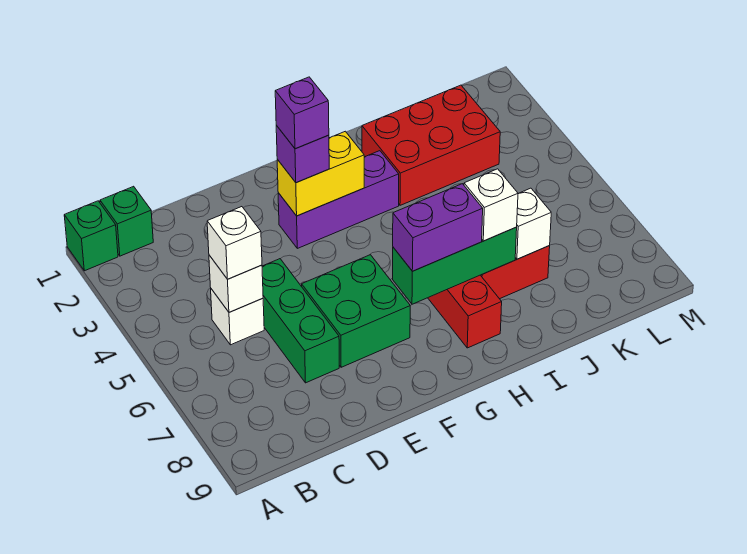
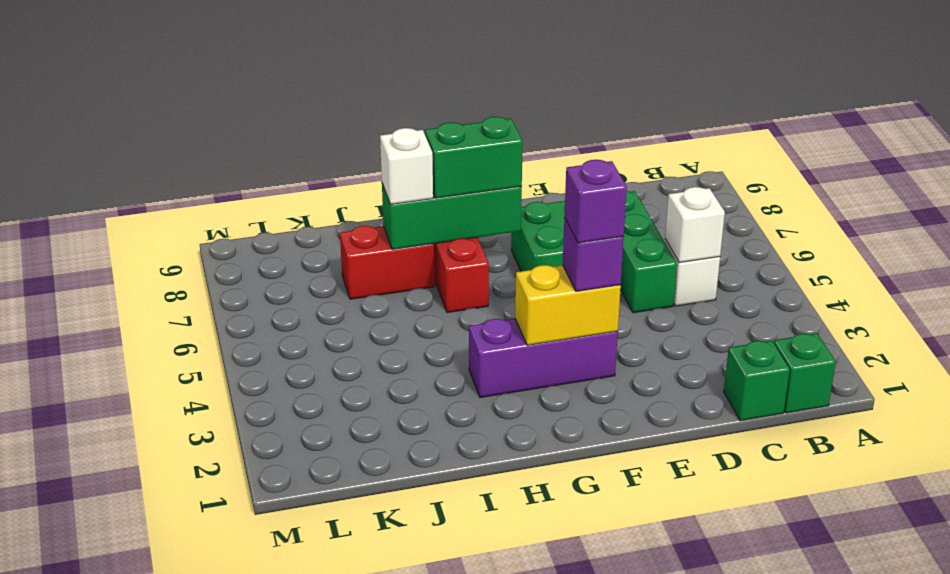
green brick A1 level 1 -> green brick C1 level 1
white brick C5 level 3 -> none
purple brick G7:H7 level 3 -> green brick G7:H7 level 3
red brick I2:K3 level 1 -> none
white brick J7 level 2 -> none

